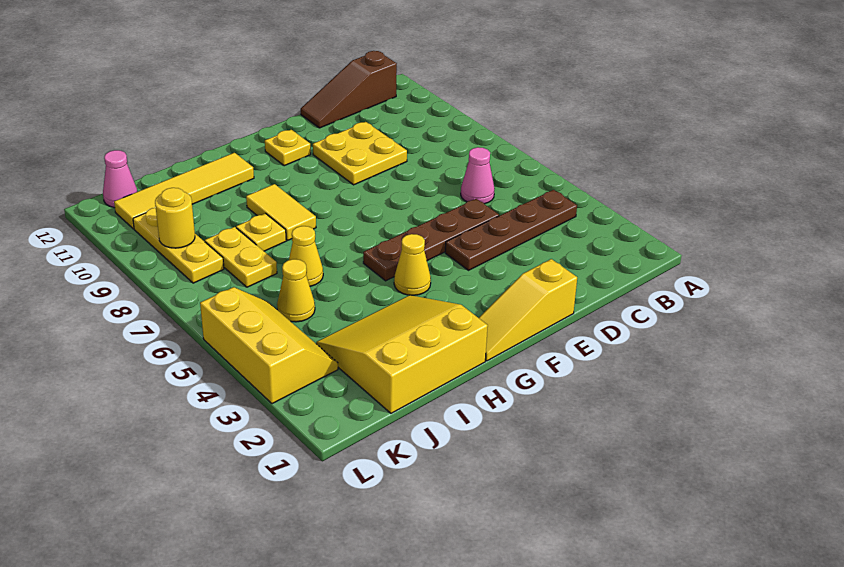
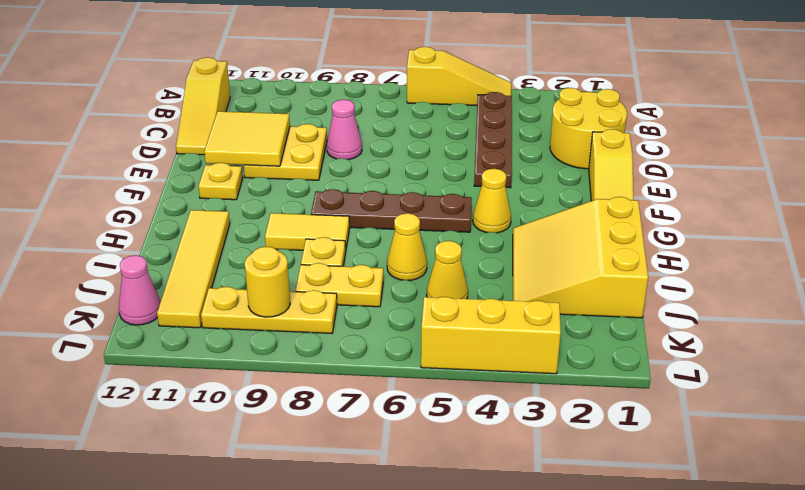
none -> yellow slope A4:A6 level 1 top 6
brown slope B12:D12 level 1 top B -> yellow slope B12:D12 level 1 top B
none -> yellow round brick C1:D2 level 1
pink cone C6 level 1 -> pink cone D8 level 1
brown plate D5:G5 level 1 -> brown plate G5:G8 level 1
none -> yellow tile D10:E11 level 2

